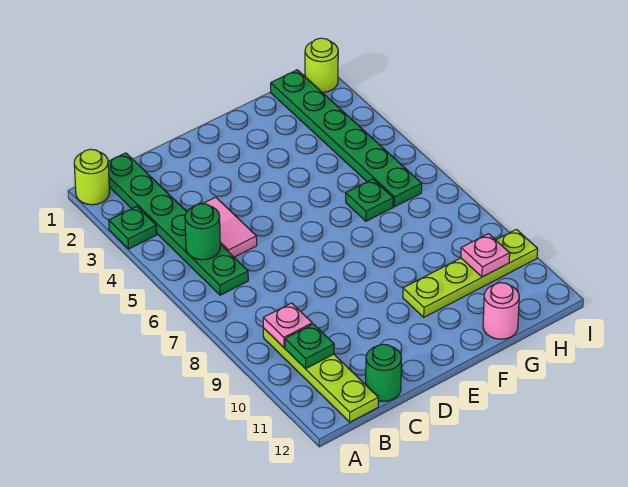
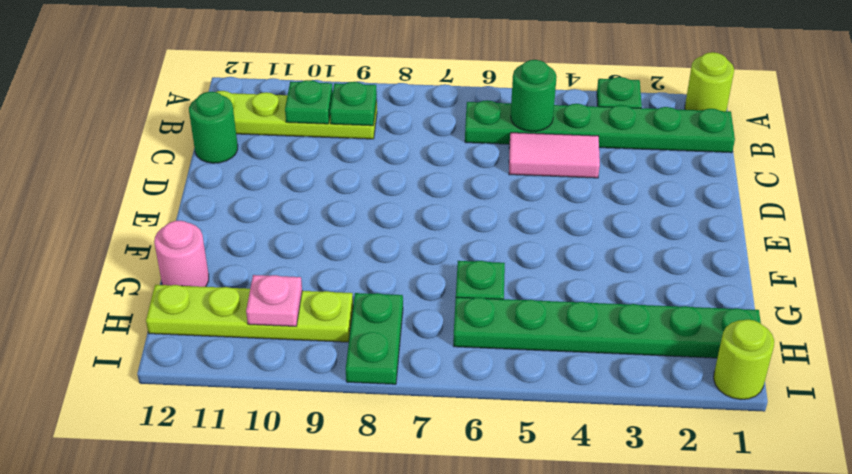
pink plate B9 level 2 -> green plate B9 level 2
lime plate F10:I10 level 1 -> lime plate H9:H12 level 1
none -> green plate H8:I8 level 1

